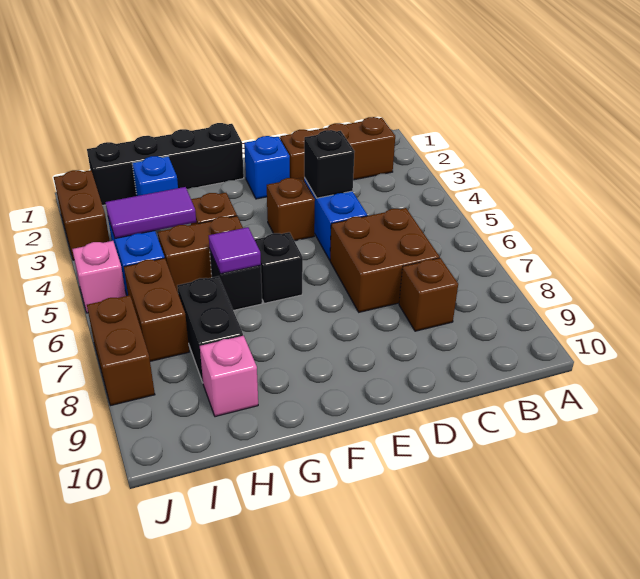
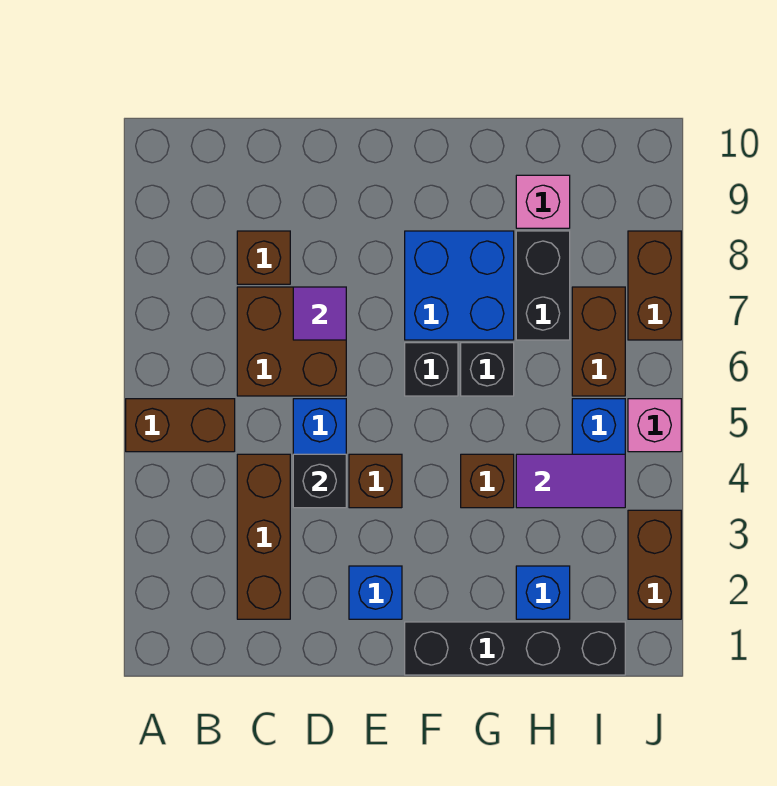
brown brick B2:D2 level 1 -> brown brick C2:C4 level 1
none -> blue brick F7:G8 level 1
brown brick G5:H5 level 1 -> brown brick A5:B5 level 1
purple tile G6 level 2 -> purple tile D7 level 2

